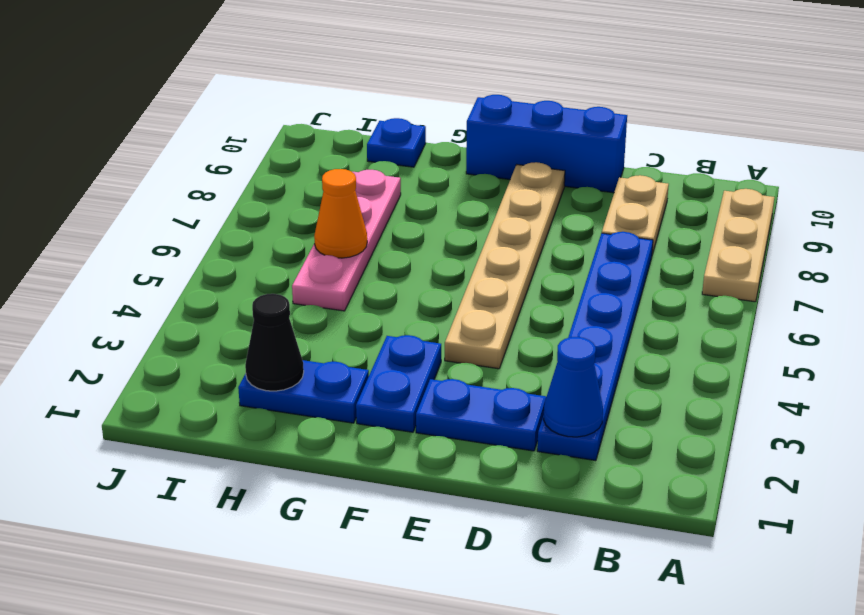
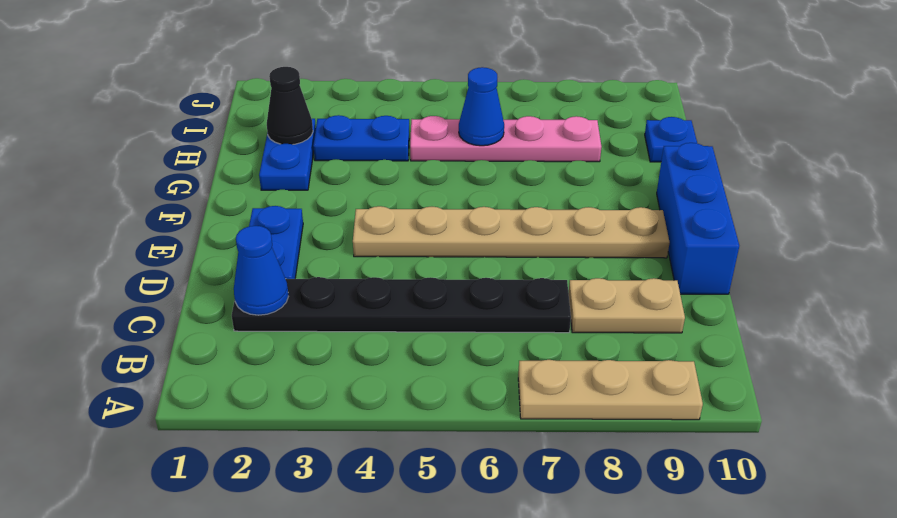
blue plate C2:C7 level 1 -> black plate C2:C7 level 1
blue plate F2:F3 level 1 -> blue plate H3:H4 level 1
orange cone H6 level 2 -> blue cone H6 level 2

